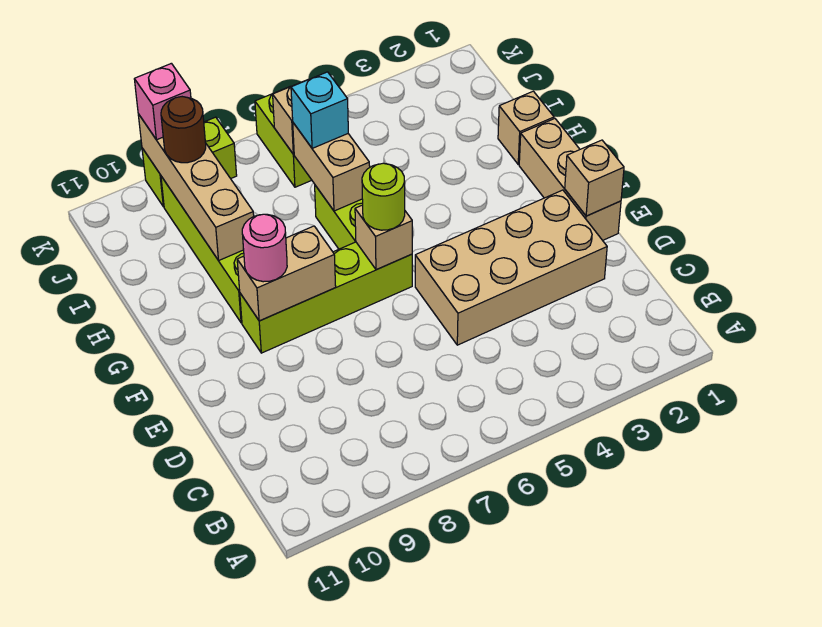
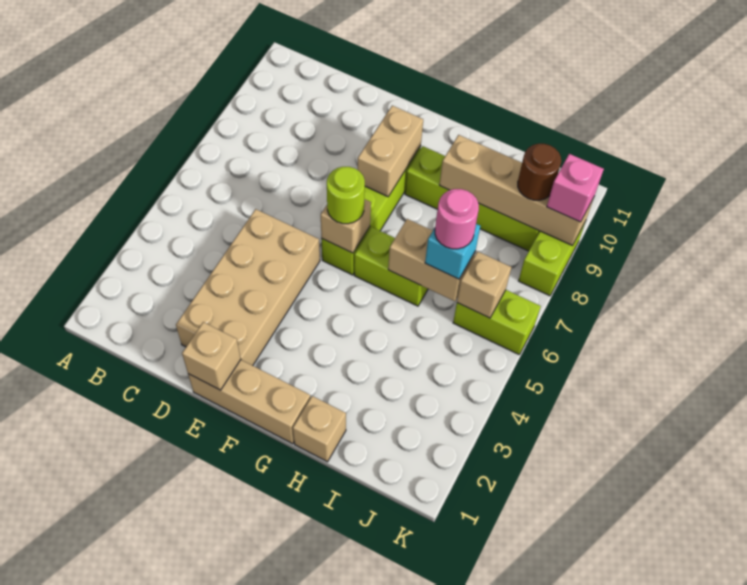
pink round brick F9 level 3 -> pink round brick I6 level 4

